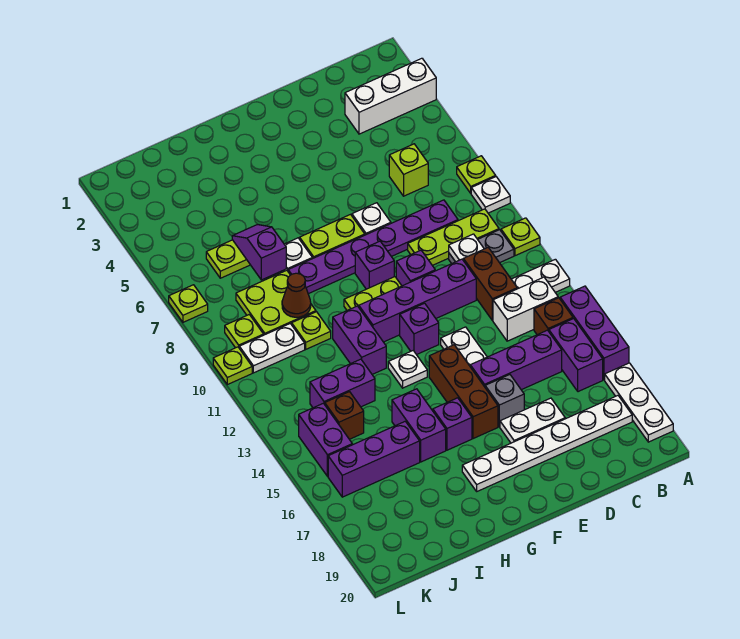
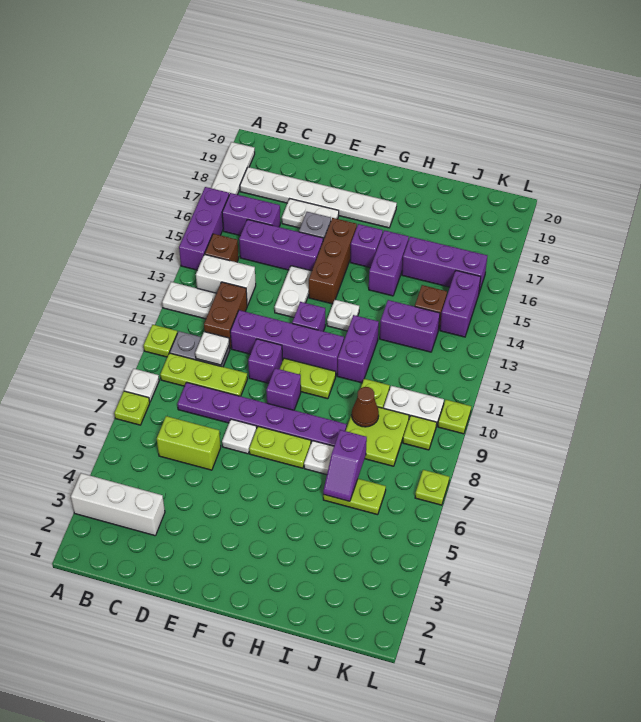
purple brick B15:B16 level 1 -> purple brick B16:C16 level 1
lime brick C6 level 1 -> lime brick C6:D6 level 1

